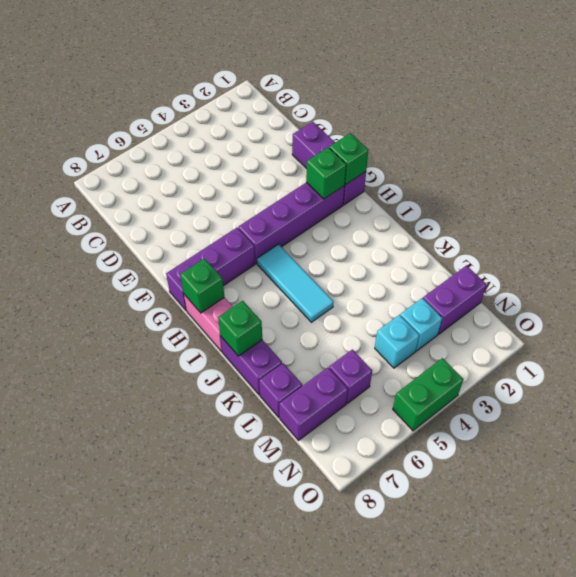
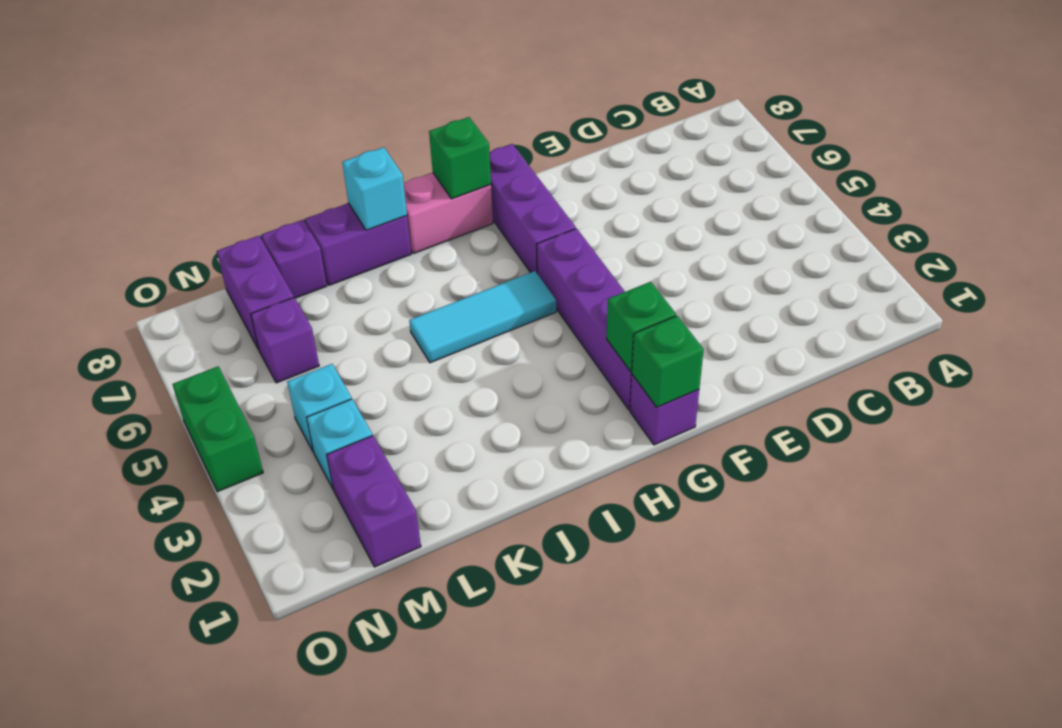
purple brick E1:G1 level 1 -> purple brick G1 level 1
green brick J8 level 2 -> cyan brick J8 level 2

